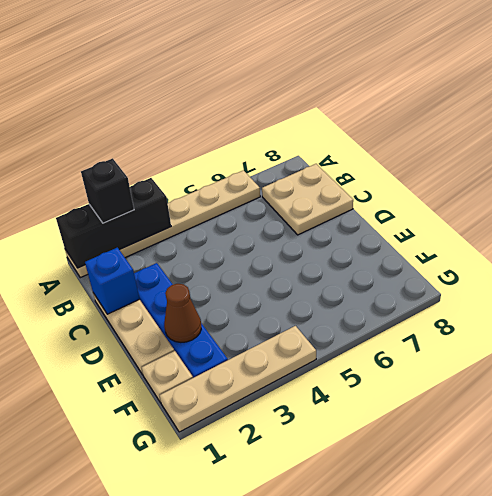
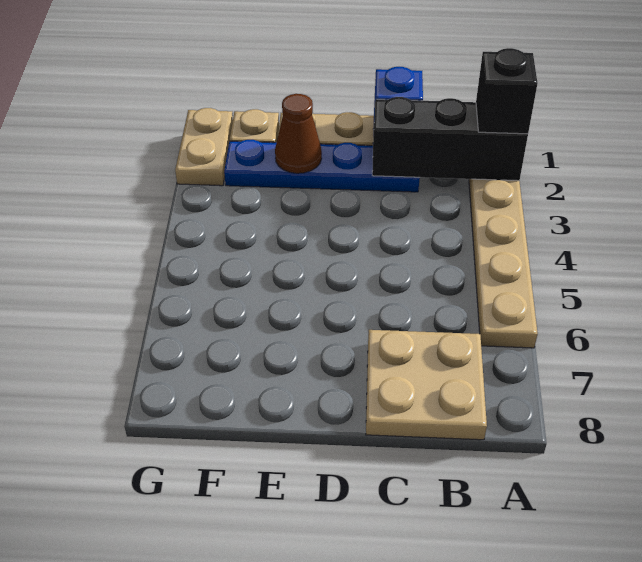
black brick A1:A3 level 2 -> black brick A2:C2 level 2
tan plate G1:G4 level 1 -> tan plate G1:G2 level 1

